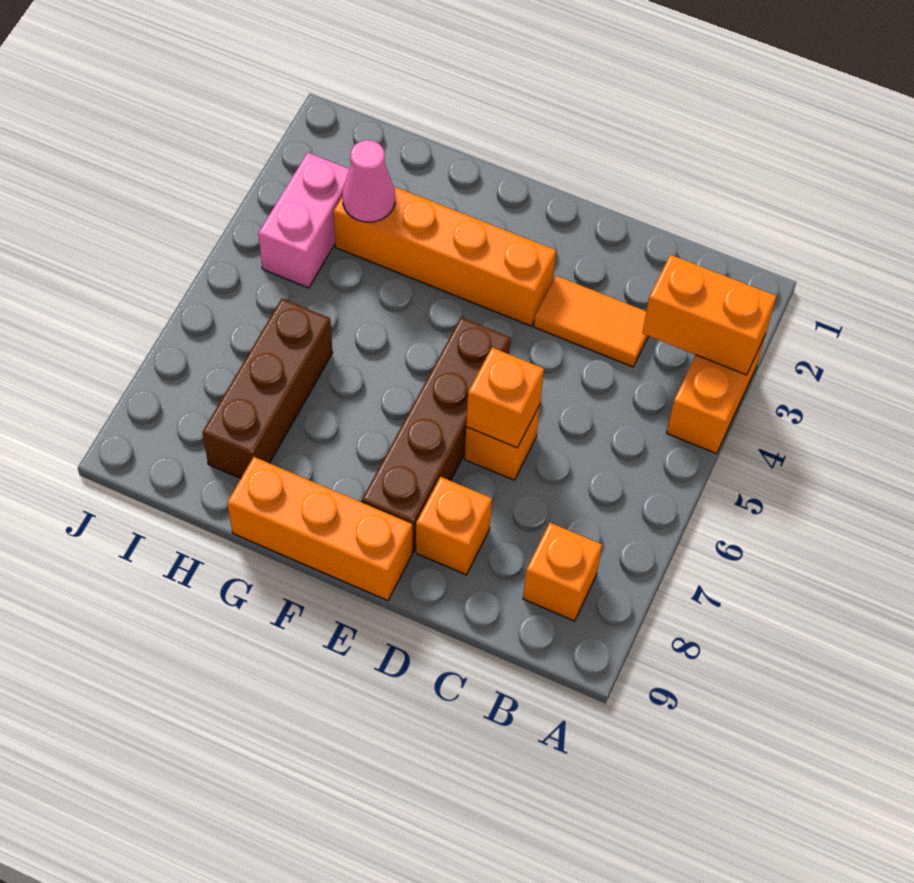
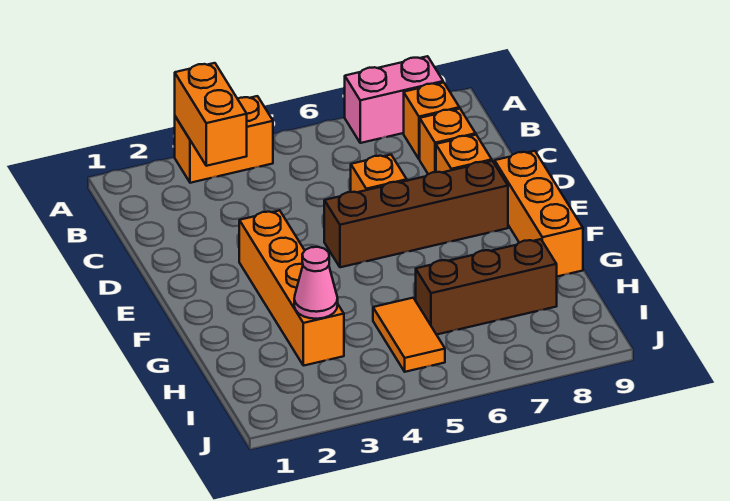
orange tile C3:D3 level 1 -> orange tile H5:I5 level 1
orange brick D6 level 2 -> orange brick C8 level 1
pink brick I3:I4 level 1 -> pink brick A7:A8 level 1

